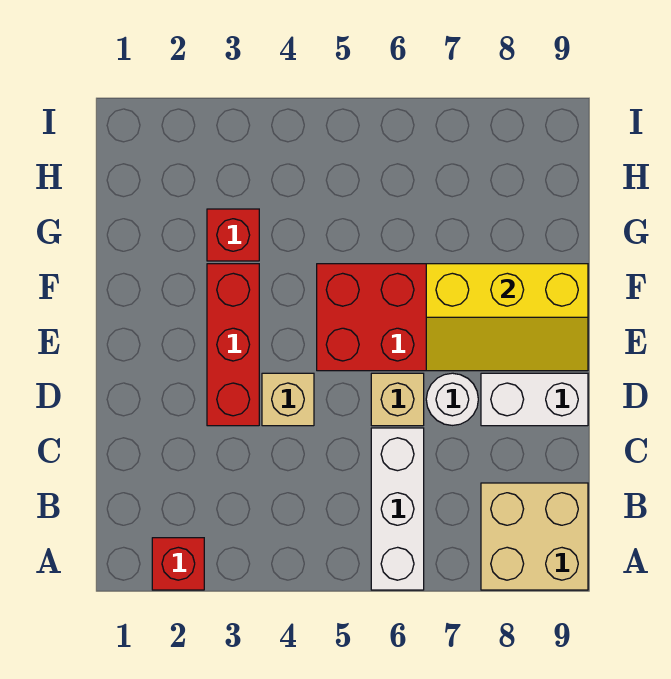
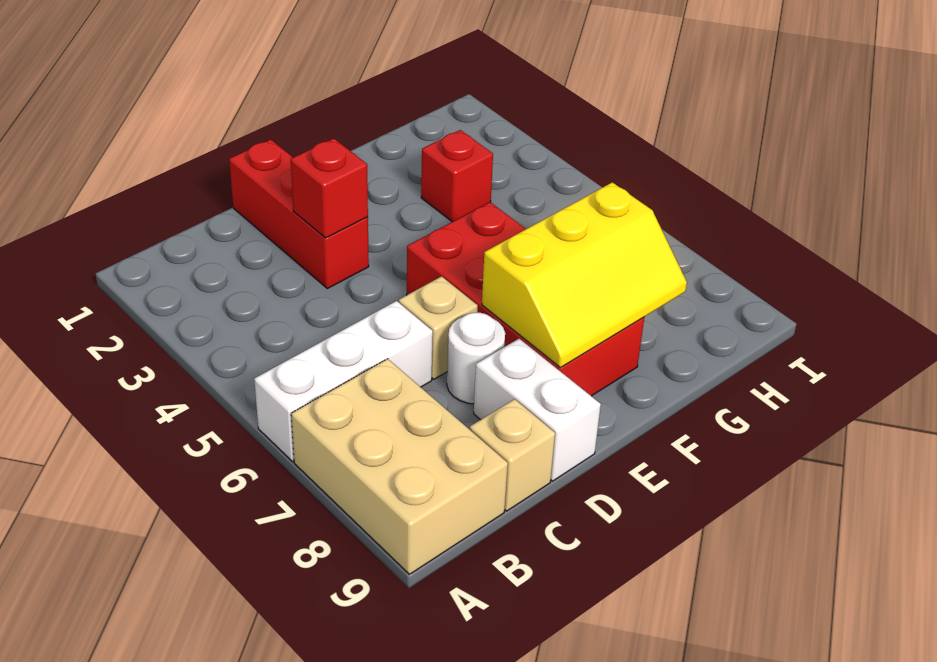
red brick A2 level 1 -> red brick D3 level 2
tan brick A8:B9 level 1 -> tan brick A7:B9 level 1
red brick D3:F3 level 1 -> red brick D1:D3 level 1
tan brick D4 level 1 -> tan brick C9 level 1
yellow slope E7:F9 level 2 top F -> yellow slope E7:G8 level 2 top 7

